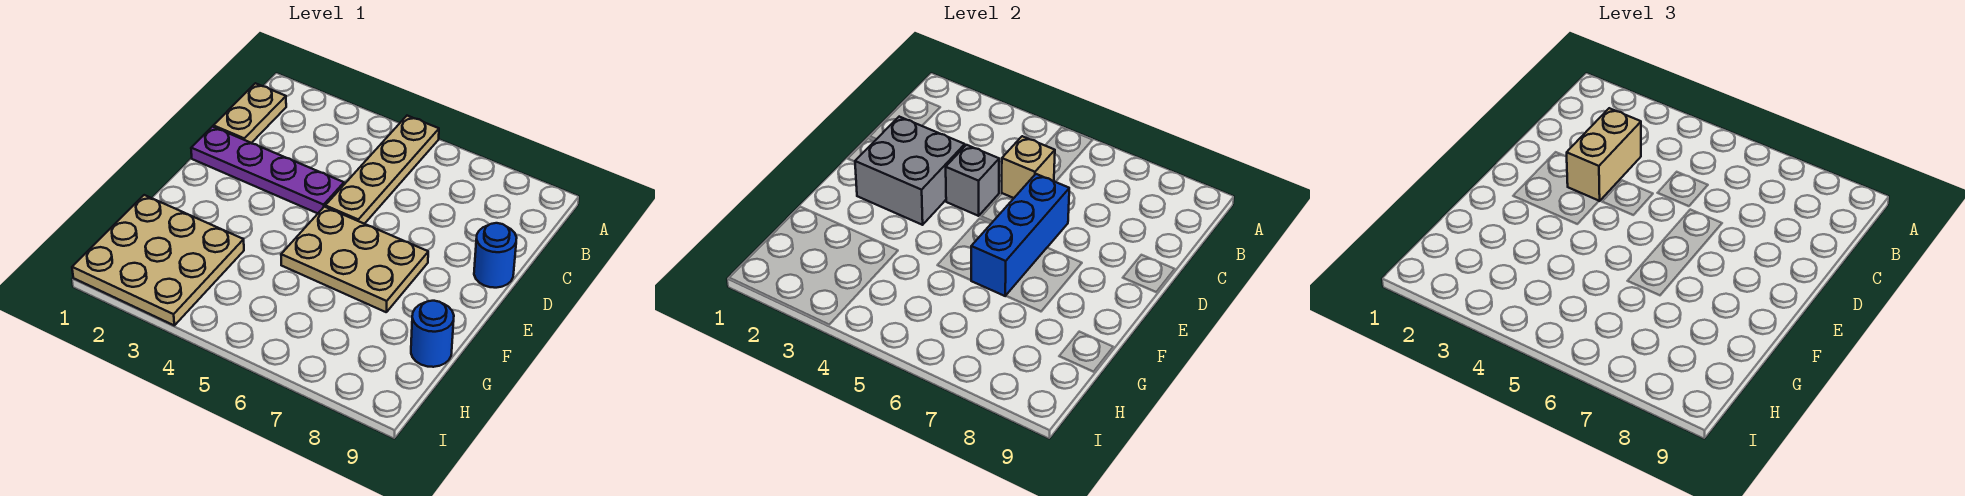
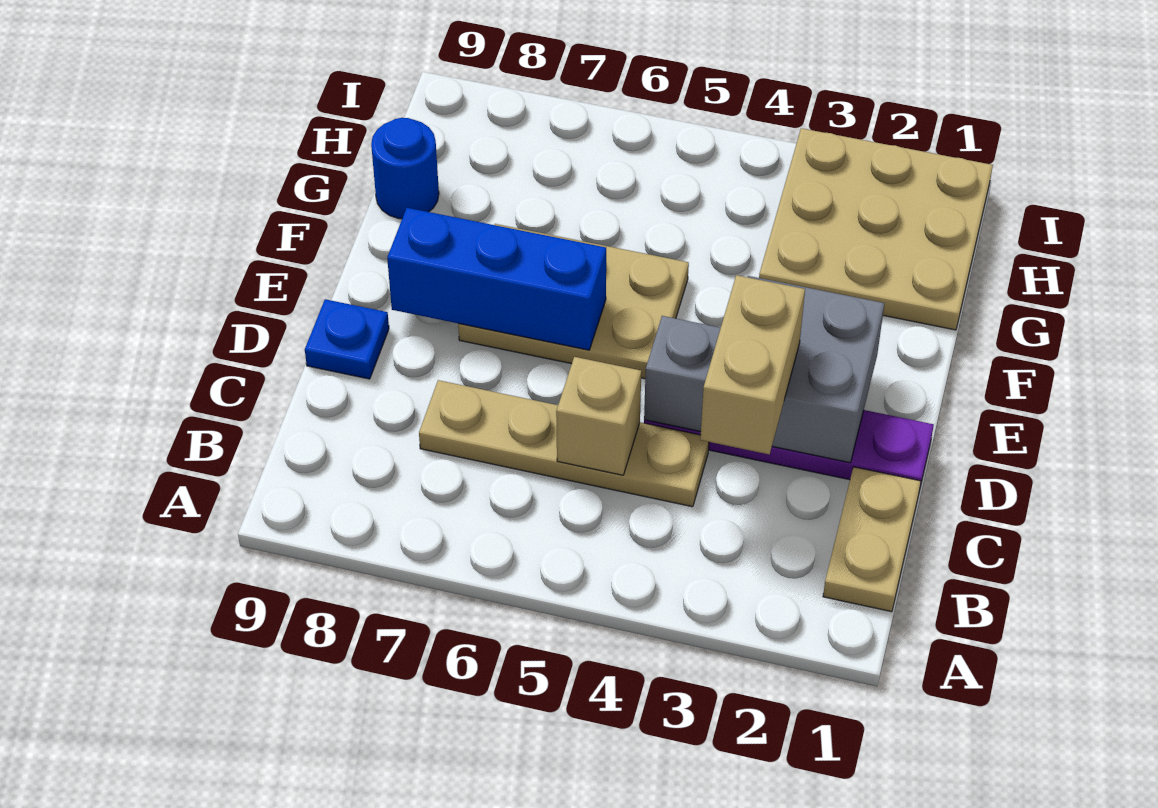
tan plate A5:D5 level 1 -> tan plate C4:C7 level 1
blue brick D6:F6 level 2 -> blue brick E6:E8 level 2
blue round brick D9 level 1 -> blue plate D9 level 1

